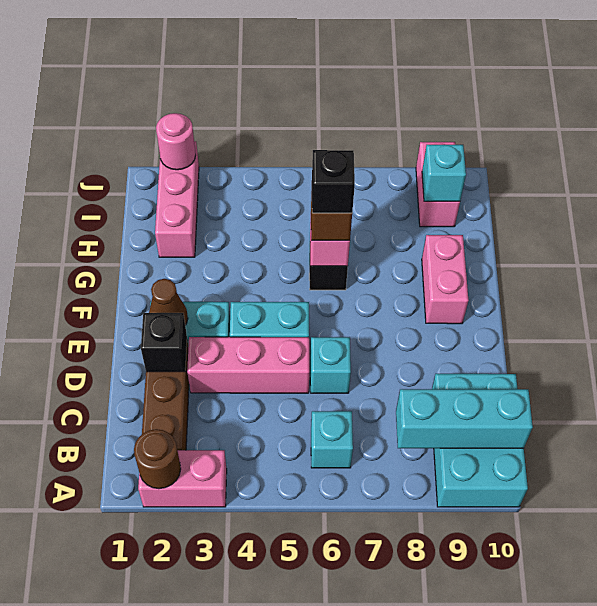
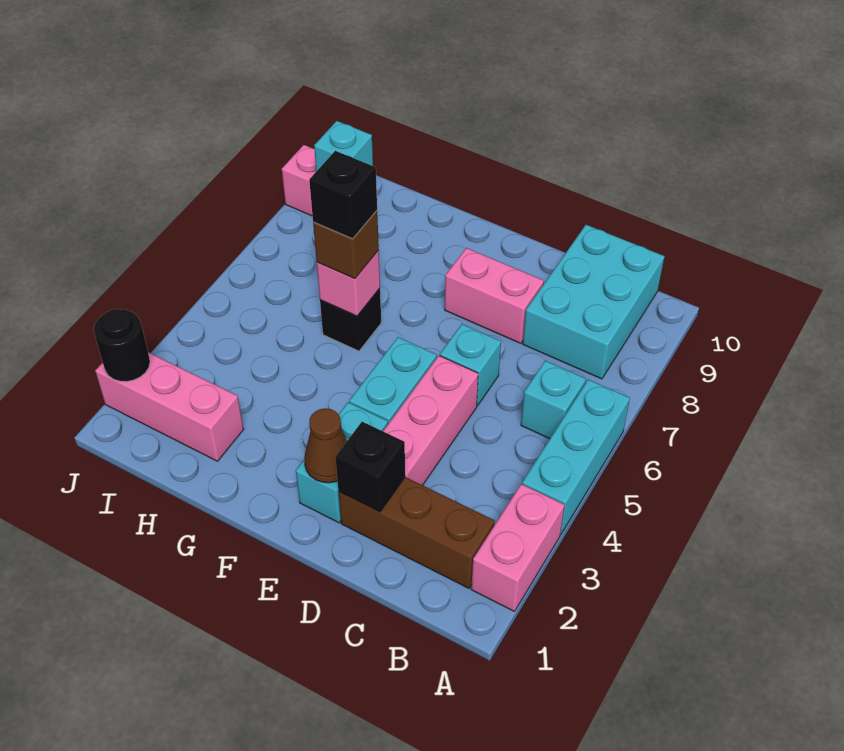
brown round brick A2 level 2 -> none
cyan brick A9:C10 level 1 -> cyan brick B8:C10 level 1
cyan brick B8:B10 level 2 -> cyan brick A4:A6 level 1
pink brick F9:G9 level 1 -> pink brick D8:E8 level 1
pink round brick J2 level 2 -> black round brick J2 level 2

